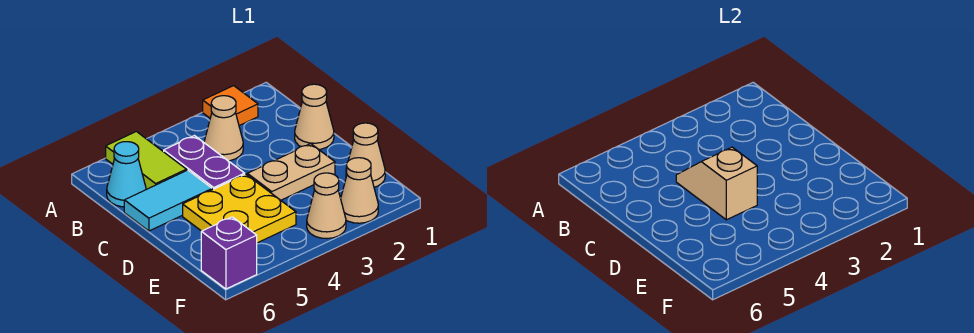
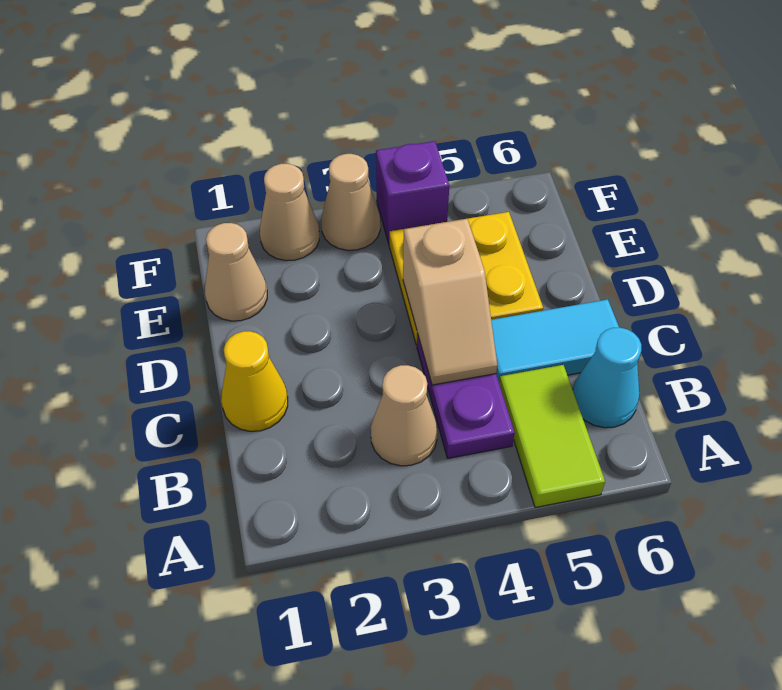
orange tile A2 level 1 -> none
tan cone C1 level 1 -> yellow cone C1 level 1
tan plate D2:D3 level 1 -> none
purple brick F6 level 1 -> purple brick F4 level 1

